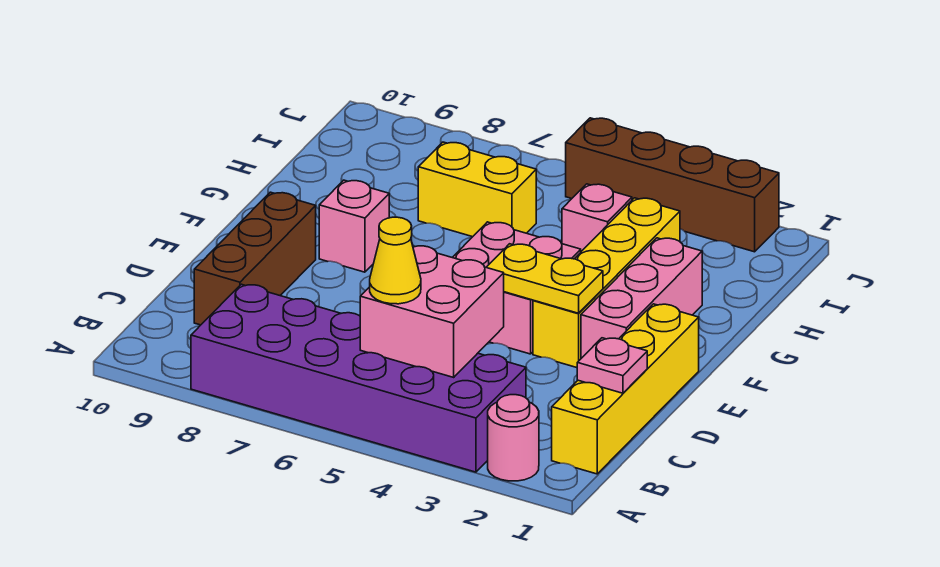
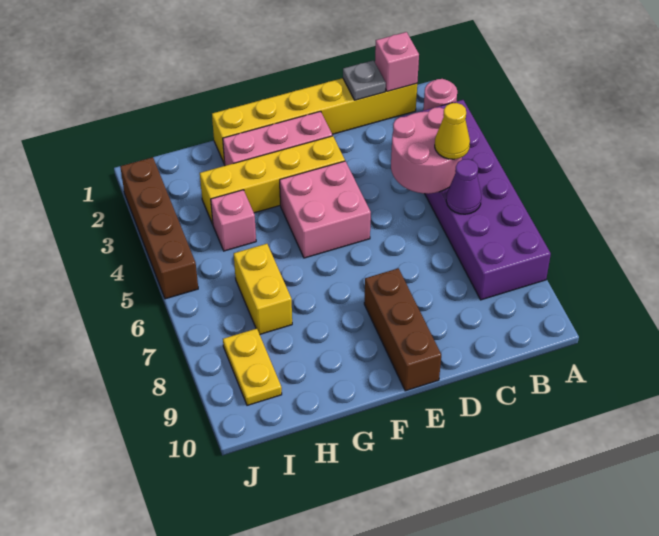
yellow brick B1:E1 level 1 -> yellow brick B1:G1 level 1
pink brick B4:C5 level 2 -> pink round brick B4:C5 level 2
none -> purple cone B6 level 2
pink plate C1 level 2 -> grey plate C1 level 2
brown brick C9:E9 level 1 -> brown brick E8:E10 level 1
yellow plate E3:E4 level 2 -> yellow plate I8:I9 level 1
pink brick F8 level 1 -> pink brick B1 level 2

